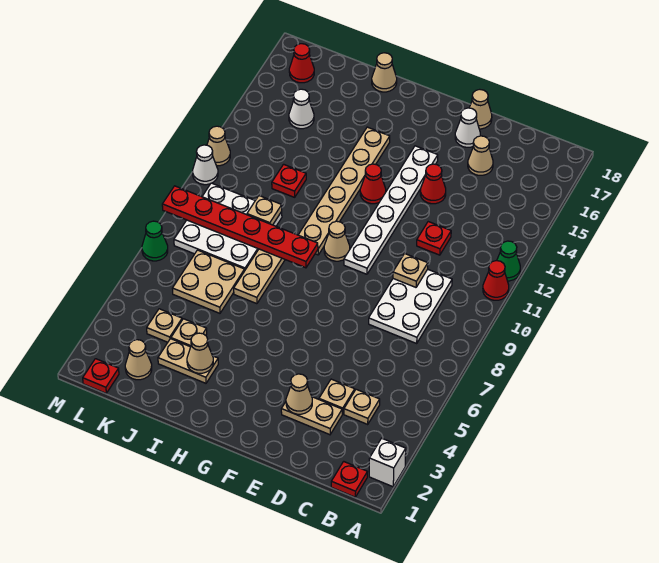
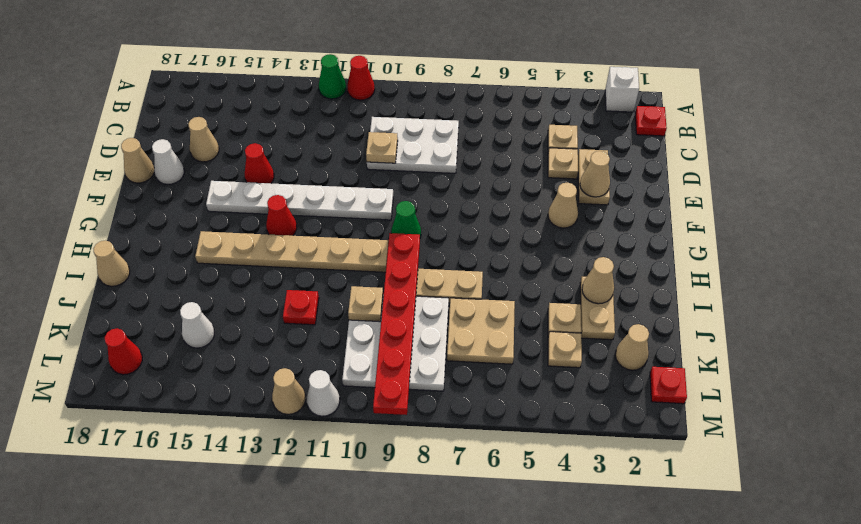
red plate D12 level 1 -> none
tan cone G10 level 1 -> tan cone F4 level 1
green cone M7 level 1 -> green cone G9 level 1

